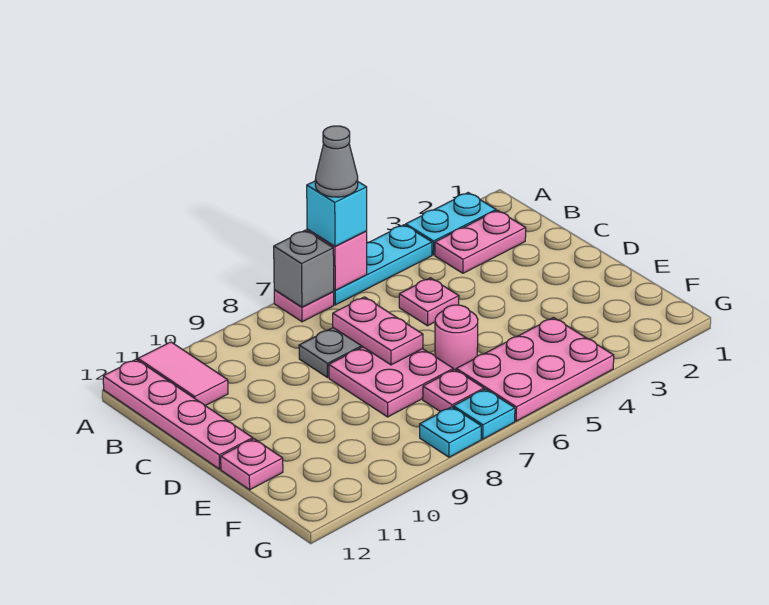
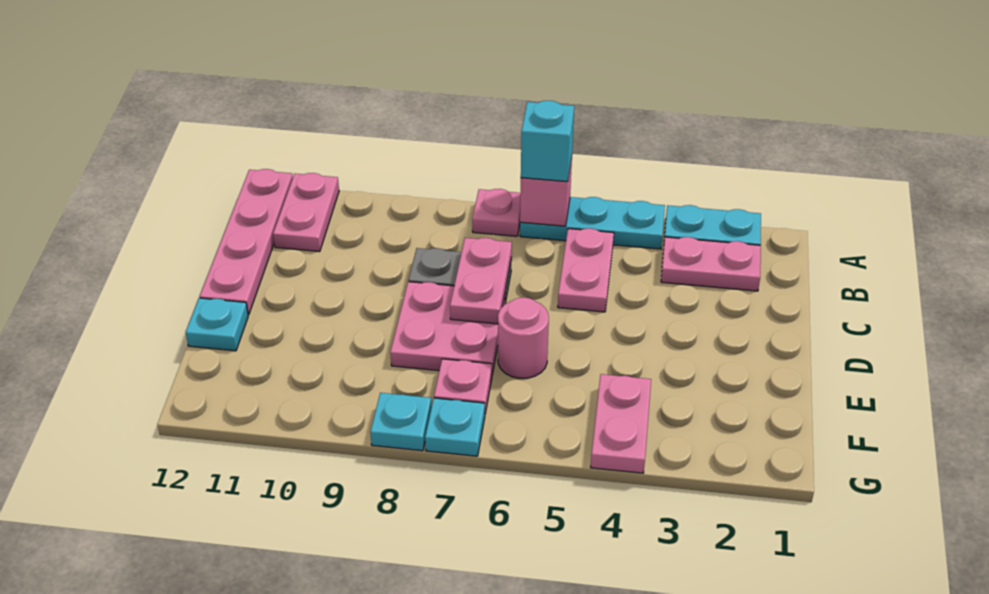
grey cone A6 level 4 -> none
grey brick A7 level 2 -> none
pink tile A11:B11 level 1 -> pink plate A11:B11 level 1
pink plate C5 level 1 -> pink plate B5:C5 level 1
pink plate E12 level 1 -> cyan plate E12 level 1
pink plate F4:G6 level 1 -> pink plate F4:G4 level 1

